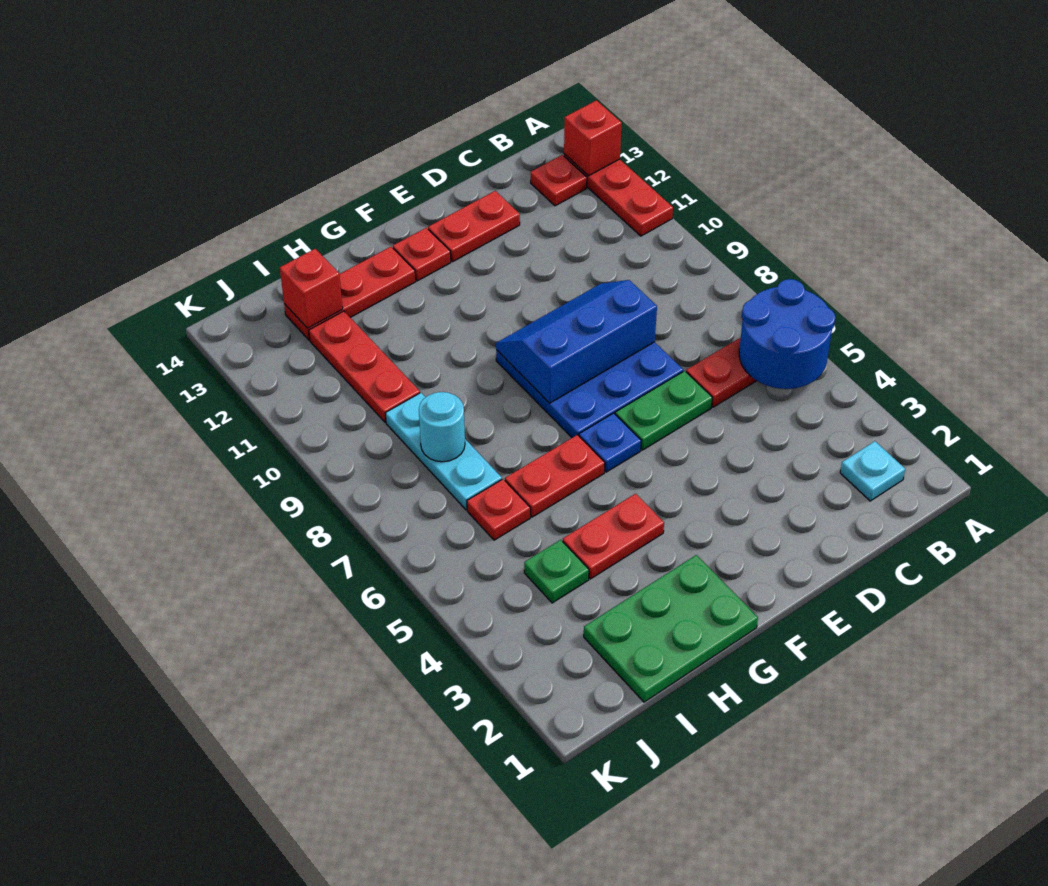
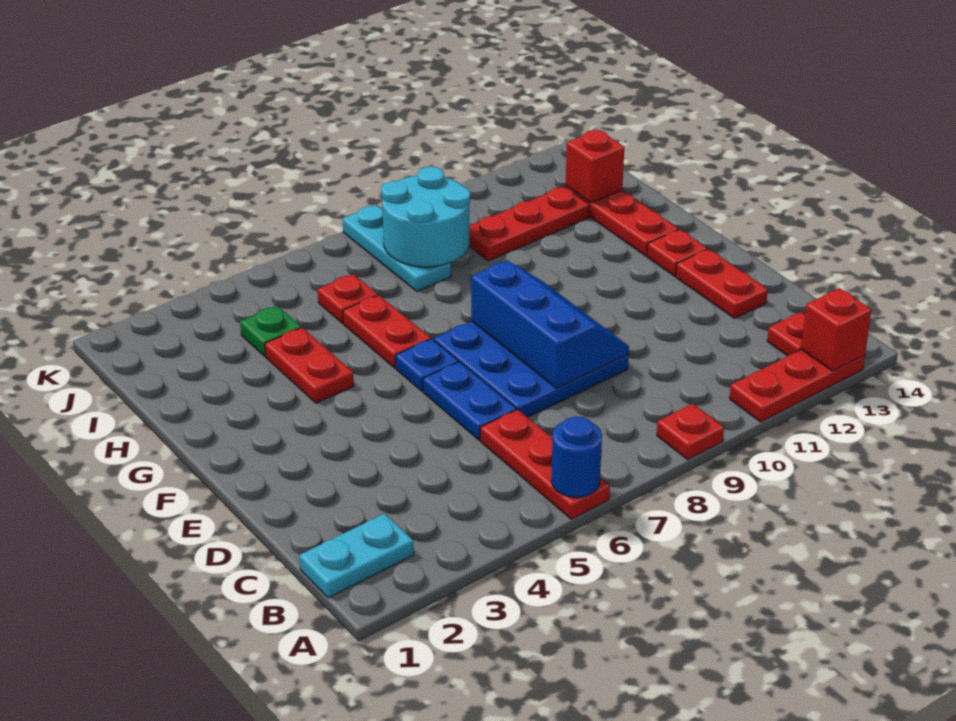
blue round brick A5:B6 level 2 -> blue round brick A6 level 2
none -> red plate A9 level 1
cyan plate B2 level 1 -> cyan plate B1:B2 level 1
green plate D6:E6 level 1 -> blue plate D6:E6 level 1
green plate G1:I2 level 1 -> none
cyan plate I7:I9 level 1 -> cyan plate I8:K8 level 1
cyan round brick I8 level 2 -> cyan round brick I8:J9 level 2

